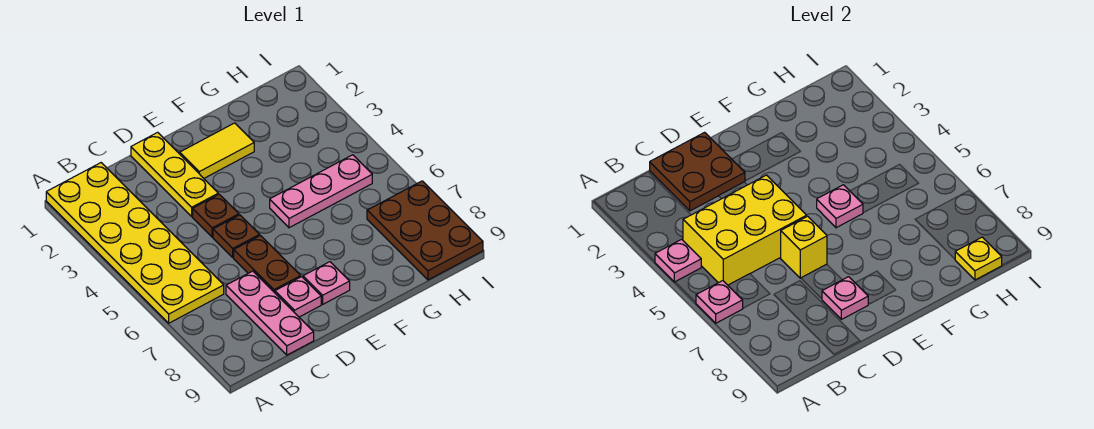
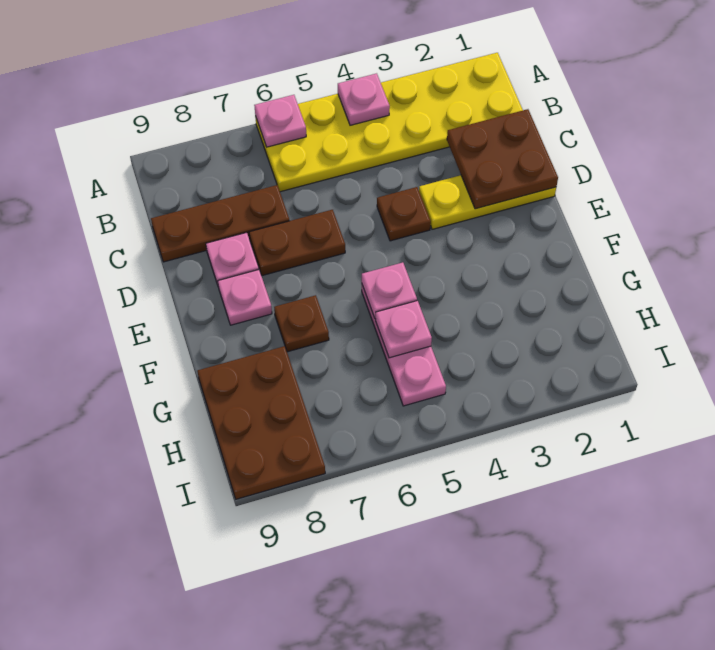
yellow brick B4:D5 level 2 -> none
pink plate C7:C9 level 1 -> brown plate C7:C9 level 1
brown plate D5 level 1 -> brown plate F7 level 1
yellow brick D6 level 2 -> none
pink plate D8 level 2 -> pink plate G5 level 2
yellow tile E2:F2 level 1 -> none
brown plate H7:I9 level 1 -> brown plate G8:I9 level 1
yellow plate H9 level 2 -> none

